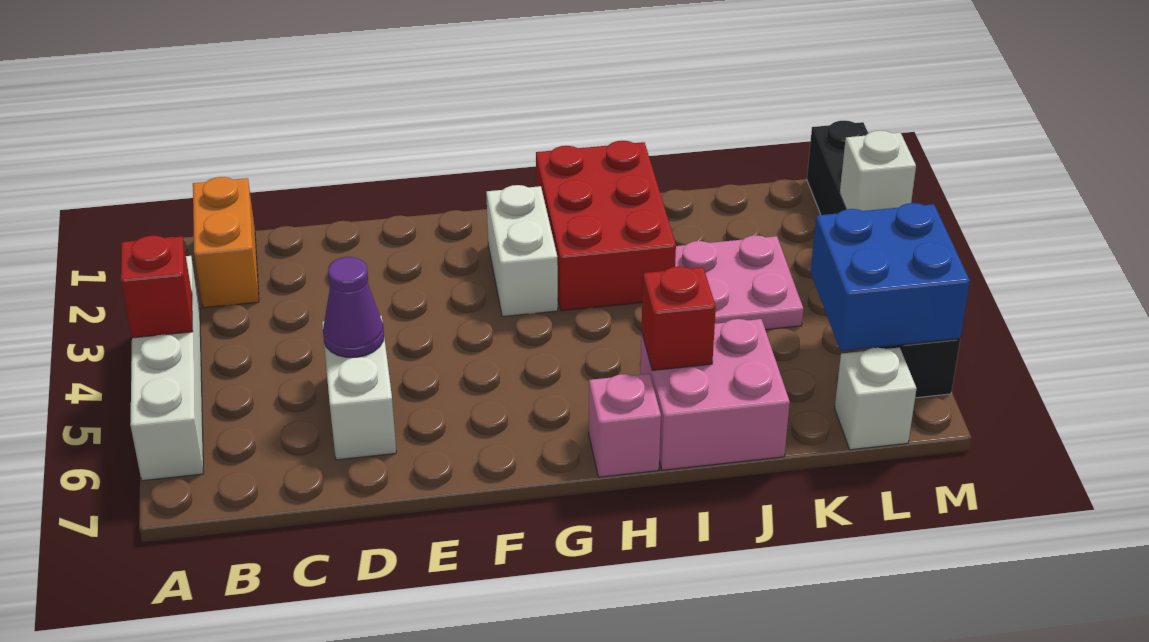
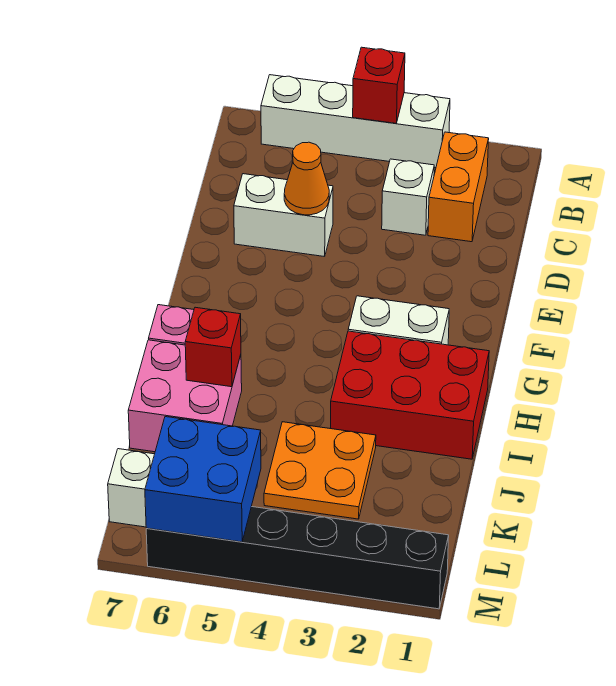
orange brick B1:B2 level 1 -> orange brick B2:C2 level 1
purple cone D5 level 2 -> orange cone D5 level 2
pink plate J3:K4 level 1 -> orange plate J3:K4 level 1
white brick M3 level 2 -> white brick C3 level 1

